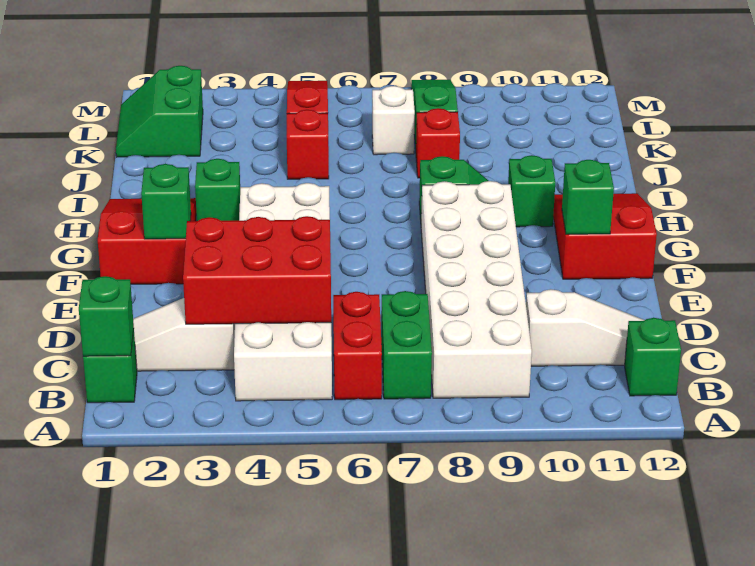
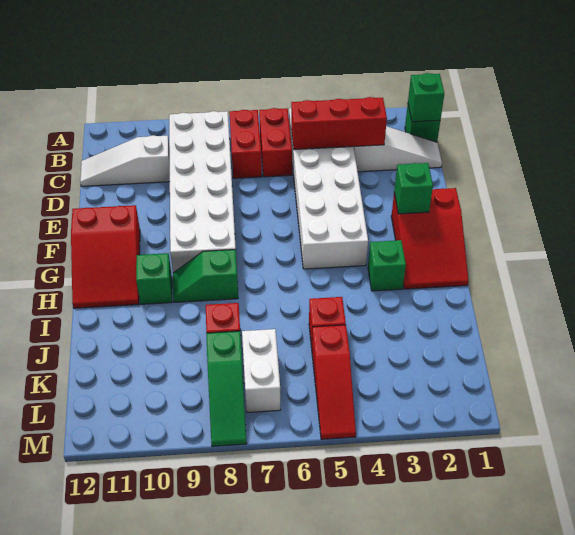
green brick B7:C7 level 1 -> red brick B7:C7 level 1
green brick B12 level 1 -> none
red brick C3:D5 level 2 -> red brick C3:C5 level 2
green brick F11 level 2 -> none
green slope K1:L2 level 1 top 2 -> none
white brick K7 level 1 -> white brick K7:L7 level 1

